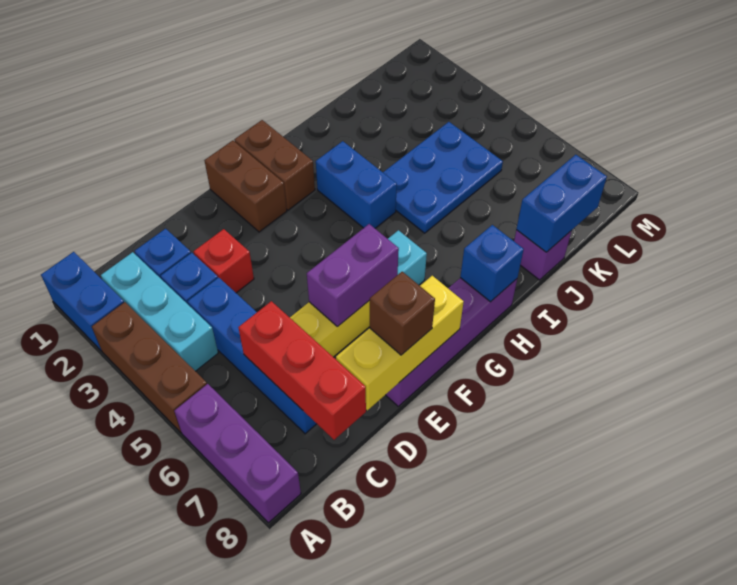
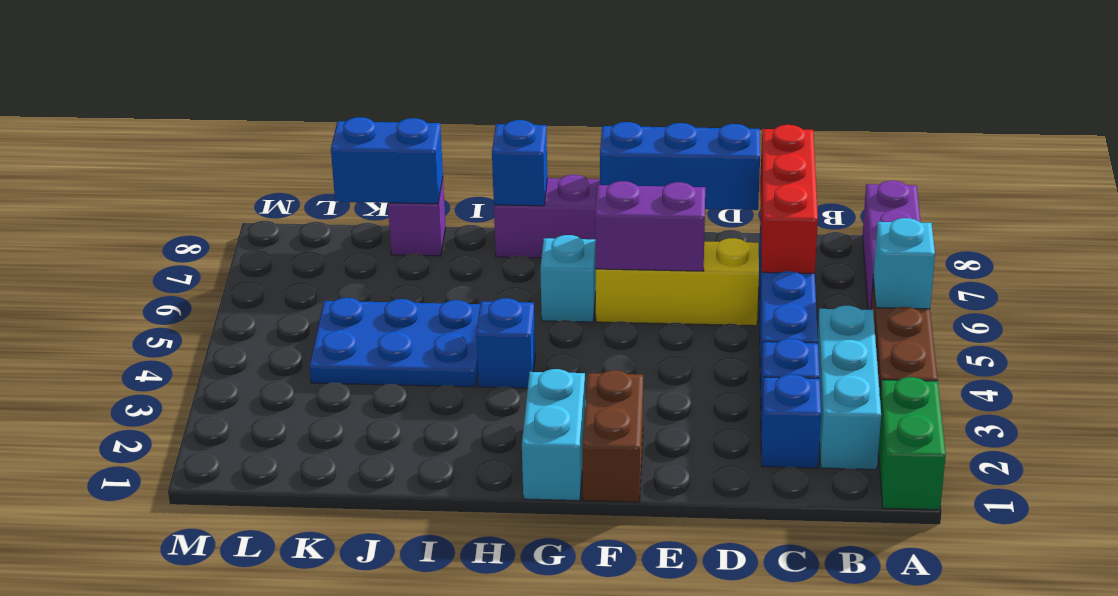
blue brick A1:A2 level 1 -> green brick A1:A2 level 1
none -> cyan brick A5 level 2
red brick D3 level 1 -> none
yellow brick D8:F8 level 2 -> blue brick D8:F8 level 2
brown brick E8 level 3 -> none
brown brick G1:G2 level 1 -> cyan brick G1:G2 level 1
blue brick H3:H4 level 1 -> blue brick H4 level 1

